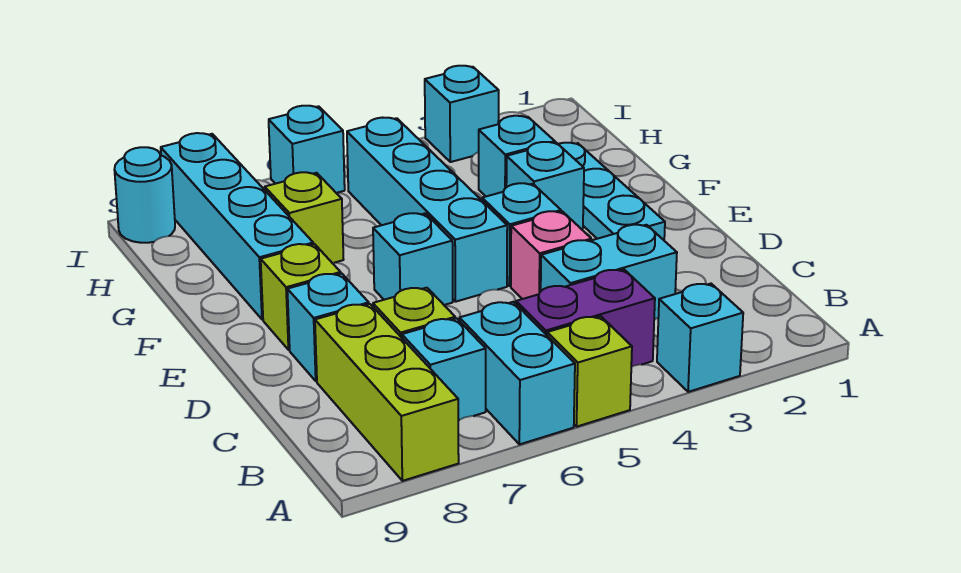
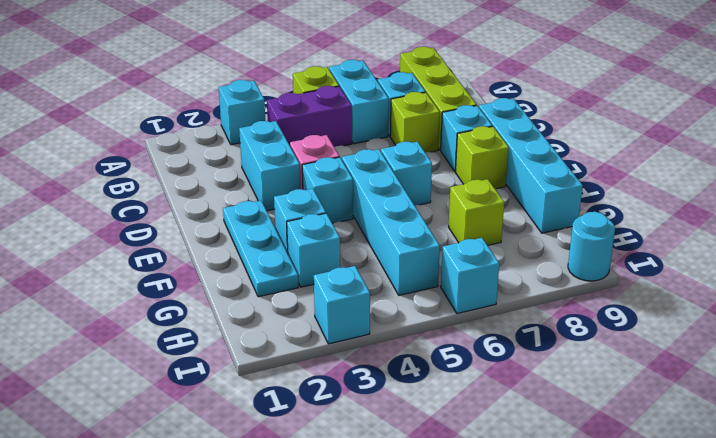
cyan brick C3:C4 level 1 -> cyan brick C3:D3 level 1
cyan brick F8:I8 level 1 -> cyan brick D9:G9 level 1

